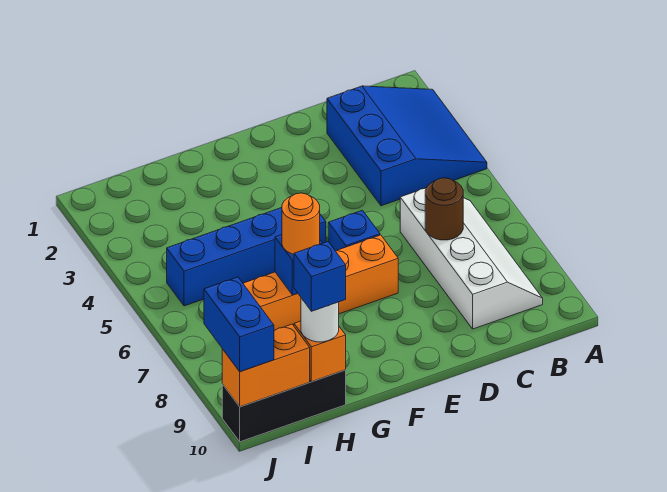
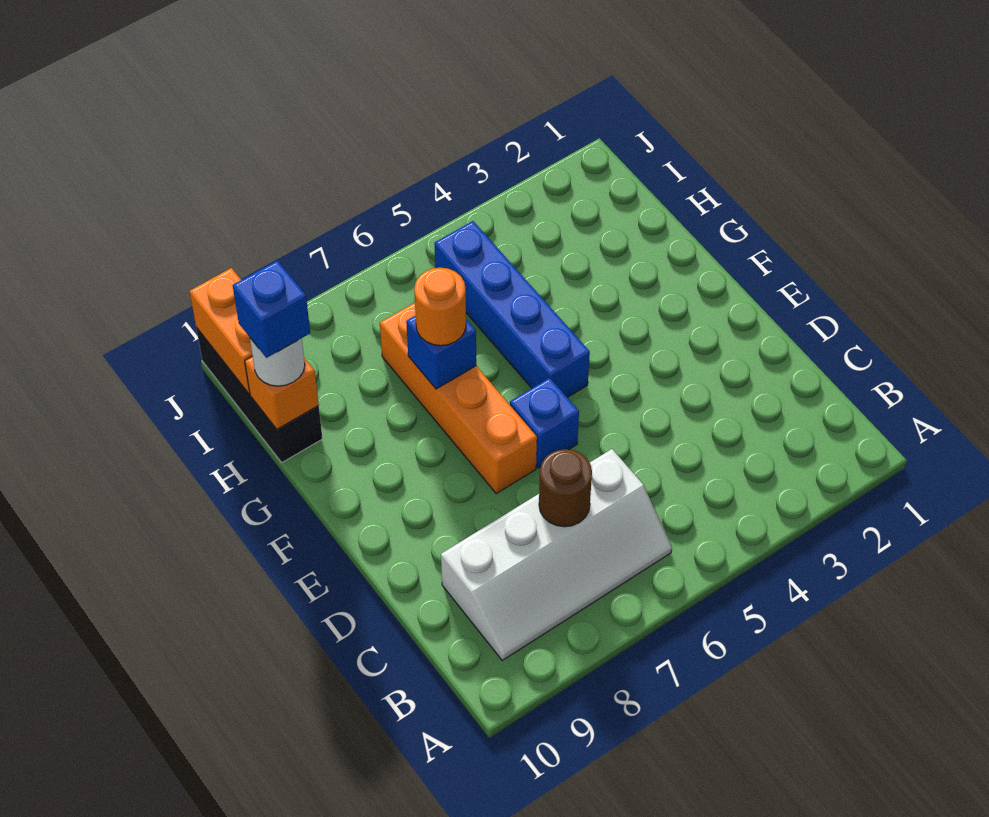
blue slope A2:C4 level 1 top C -> none
blue brick J9:J10 level 3 -> none

